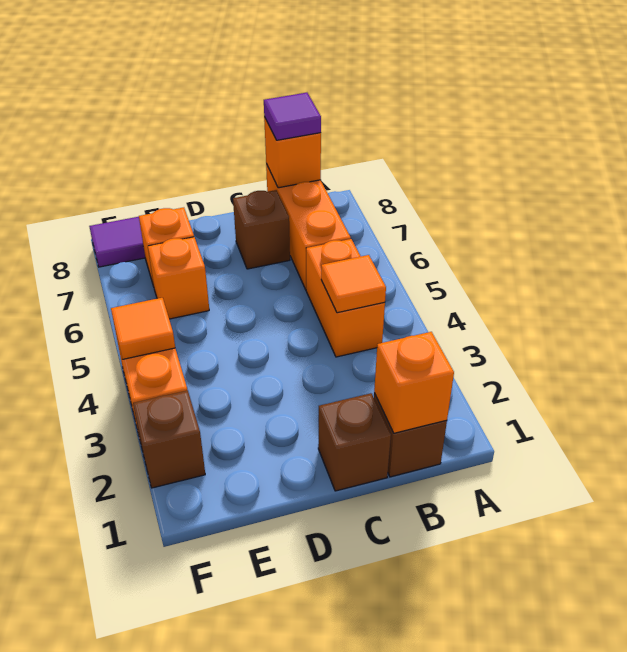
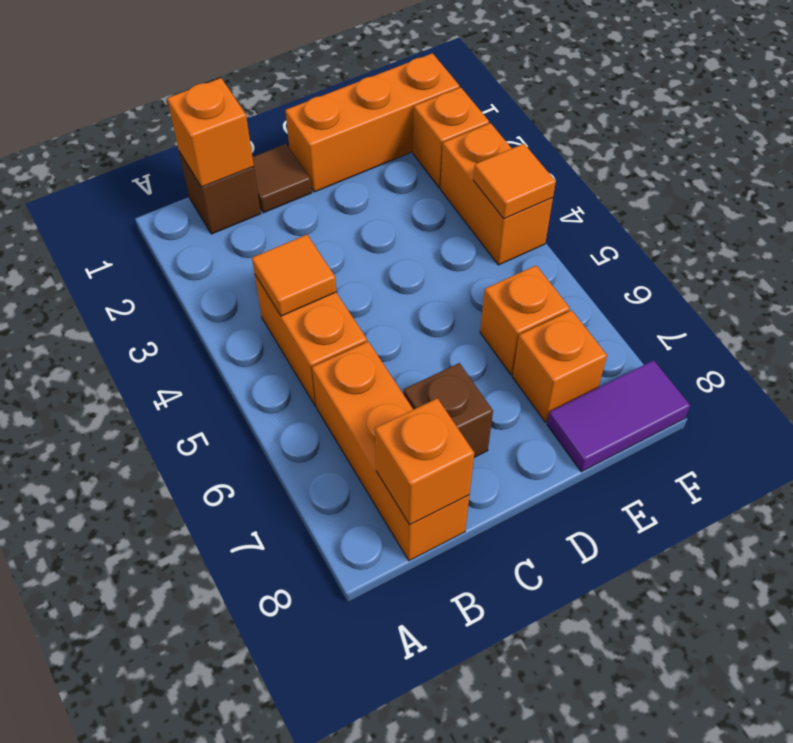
purple tile B8 level 3 -> none
brown brick C1 level 1 -> brown tile C1 level 1
none -> orange brick D1:F1 level 1
brown brick F2 level 1 -> orange brick F2 level 1

